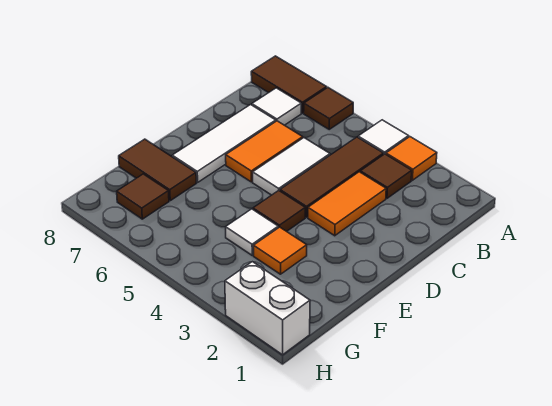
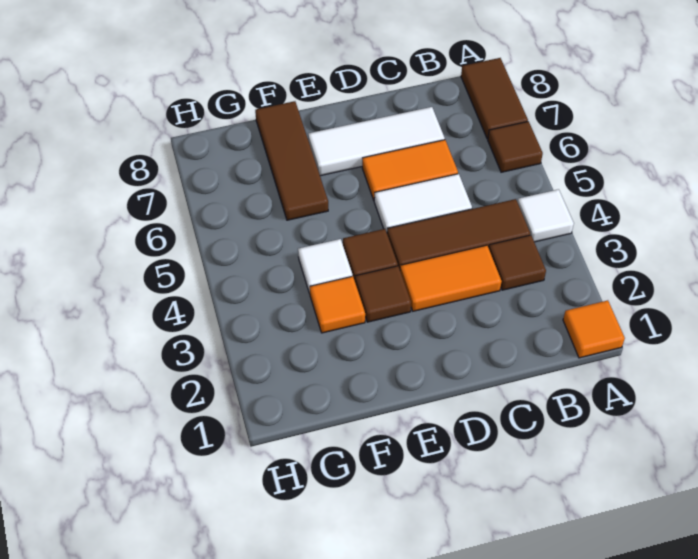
orange tile A3 level 1 -> orange tile A1 level 1
white tile B7 level 1 -> none
brown tile F7:F8 level 1 -> brown tile F6:F8 level 1
brown tile G7 level 1 -> brown tile E3 level 1
white brick H1:H2 level 1 -> none

